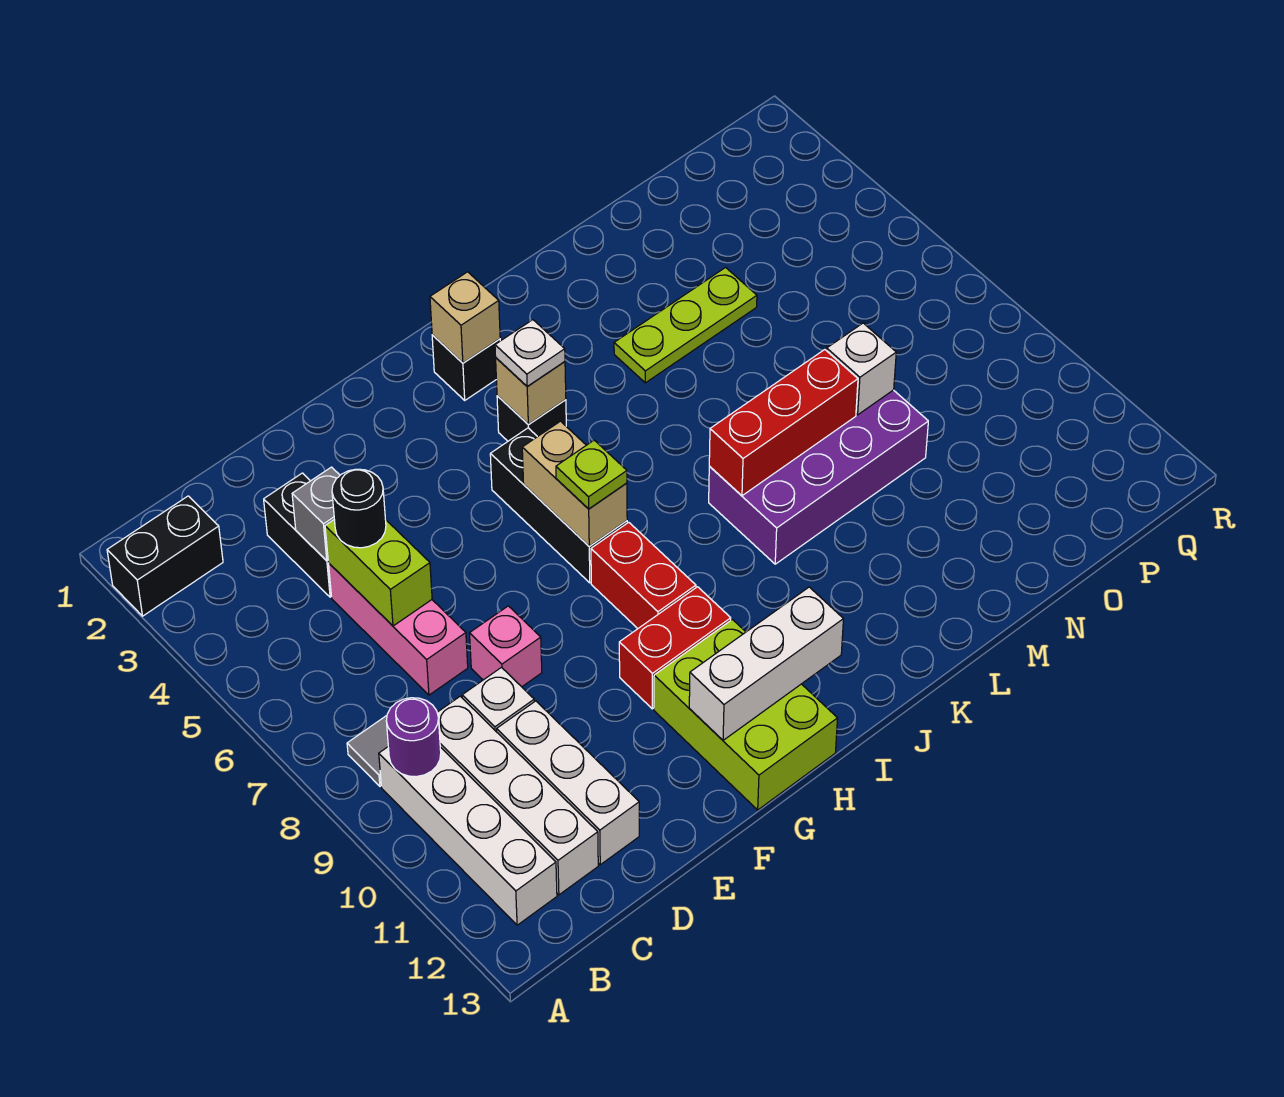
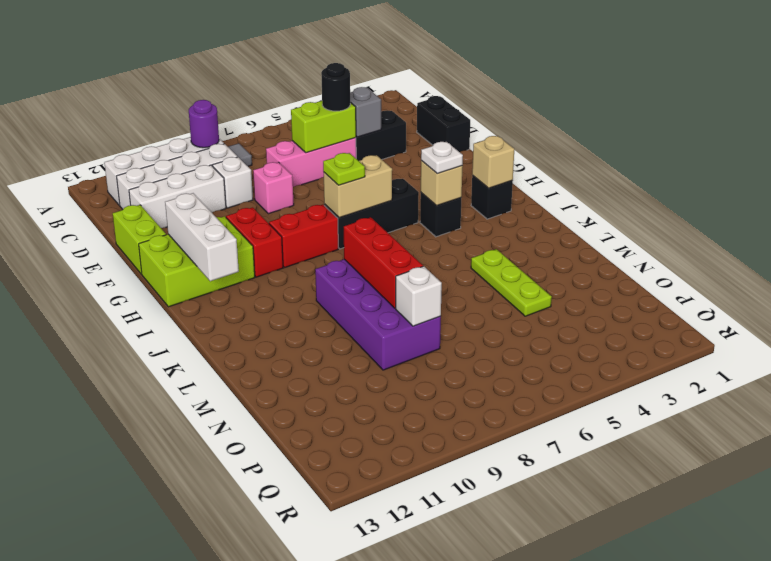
black brick A2:B2 level 1 -> black brick D1:E1 level 1
none -> lime brick E13:F13 level 1

